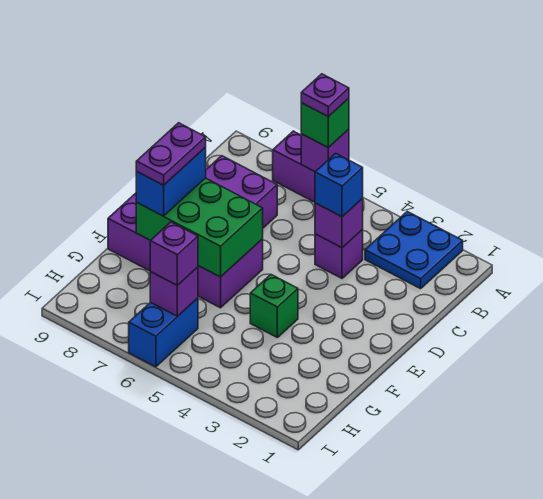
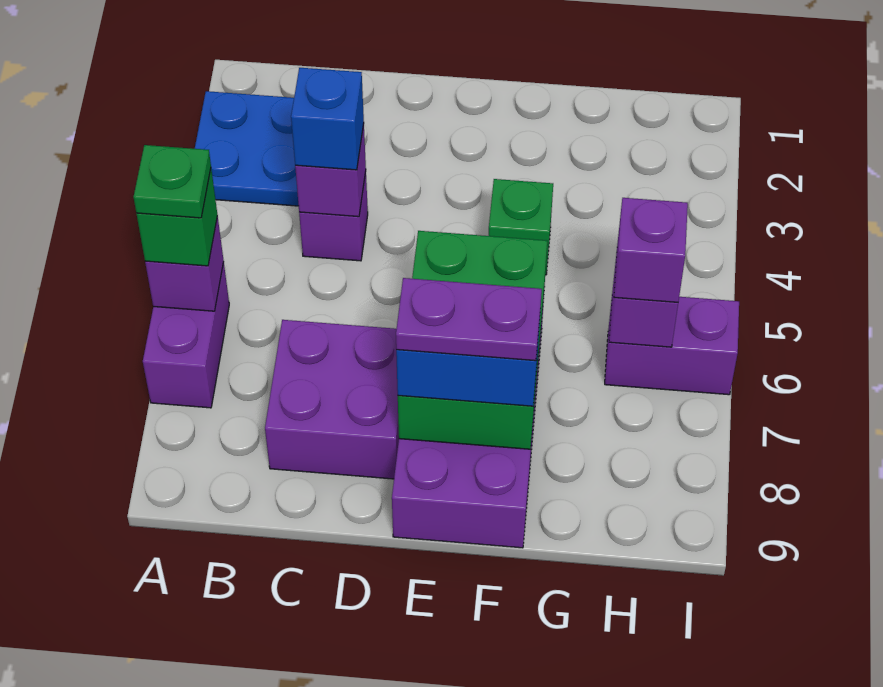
purple plate A6 level 4 -> green plate A6 level 4
blue brick H6:I6 level 1 -> purple brick H6:I6 level 1

